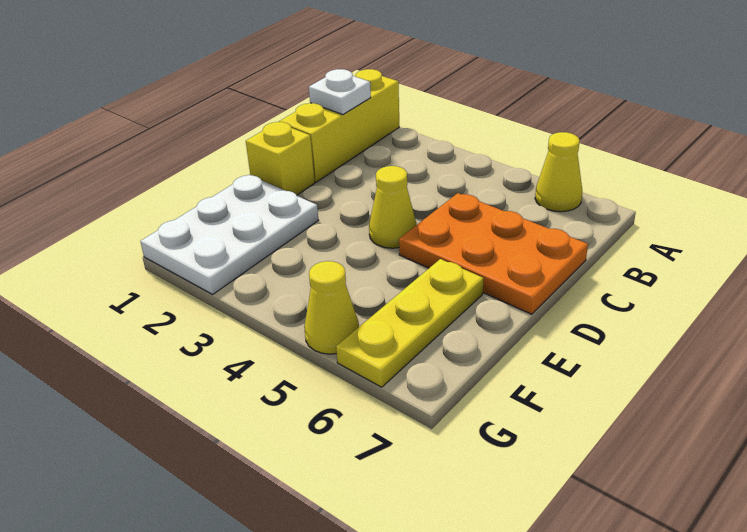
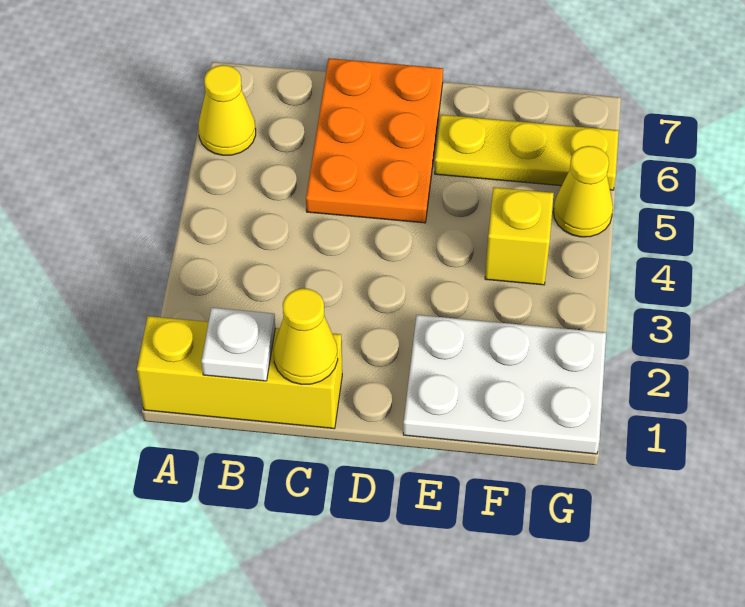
yellow brick D1 level 1 -> yellow brick F4 level 1
yellow cone D4 level 1 -> yellow cone C1 level 2

